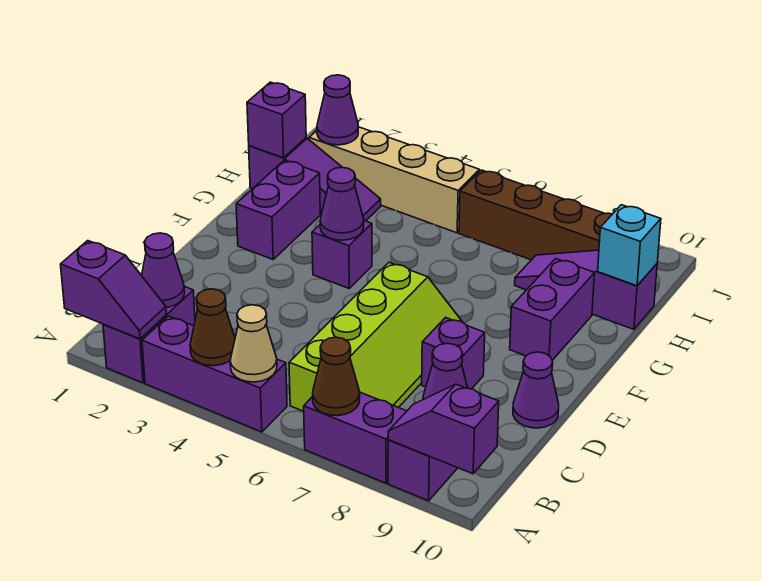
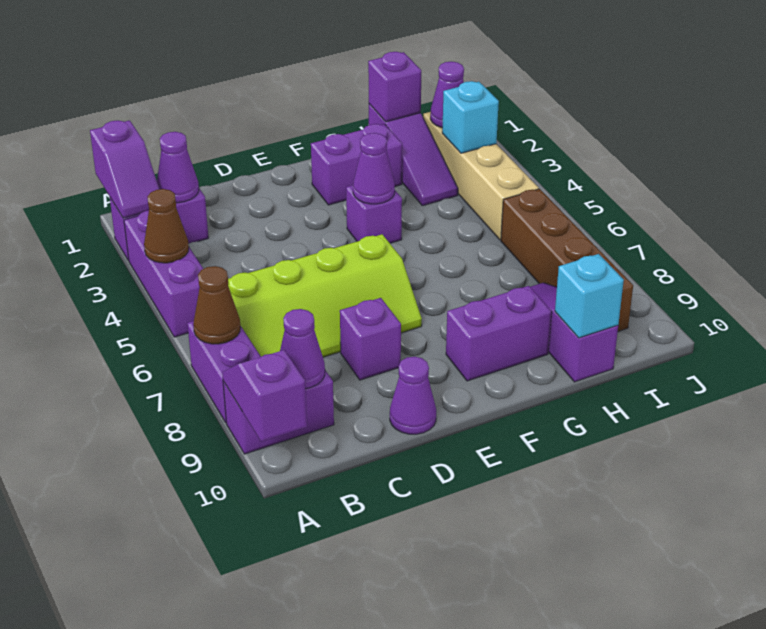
tan cone A5 level 2 -> none
none -> cyan brick I3 level 2

